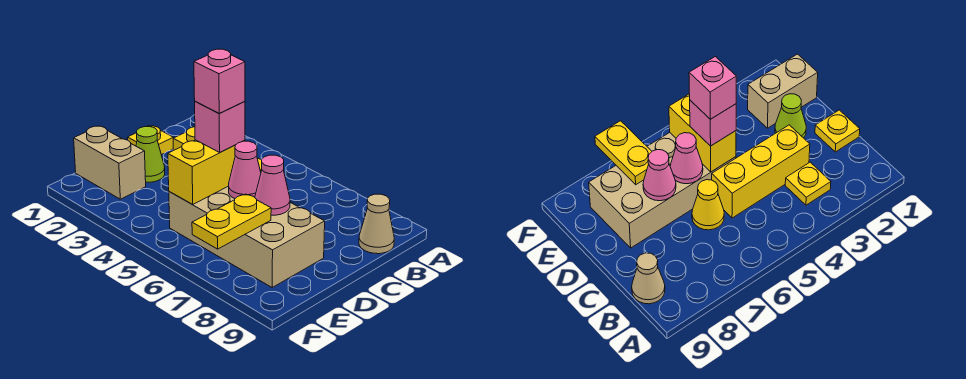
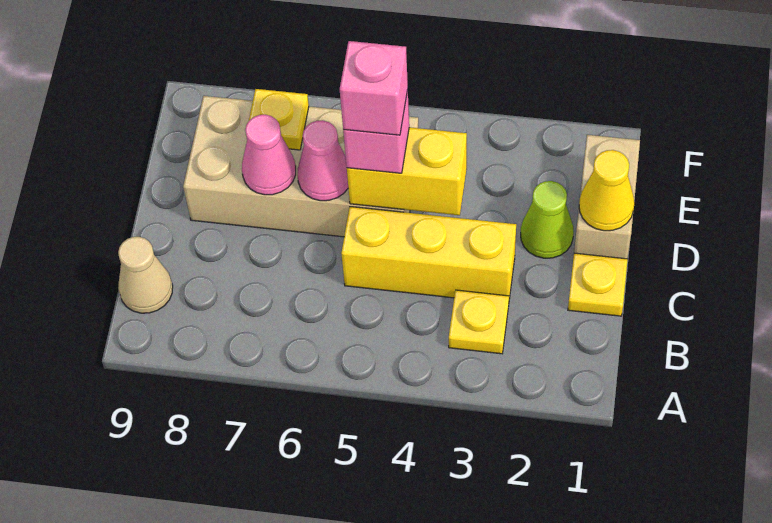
yellow cone C6 level 1 -> yellow cone D1 level 2
yellow brick D5:E5 level 2 -> yellow brick D4:D5 level 2
tan brick E1:E2 level 1 -> tan brick D1:E1 level 1
yellow plate E7:F7 level 2 -> yellow plate E7 level 2

